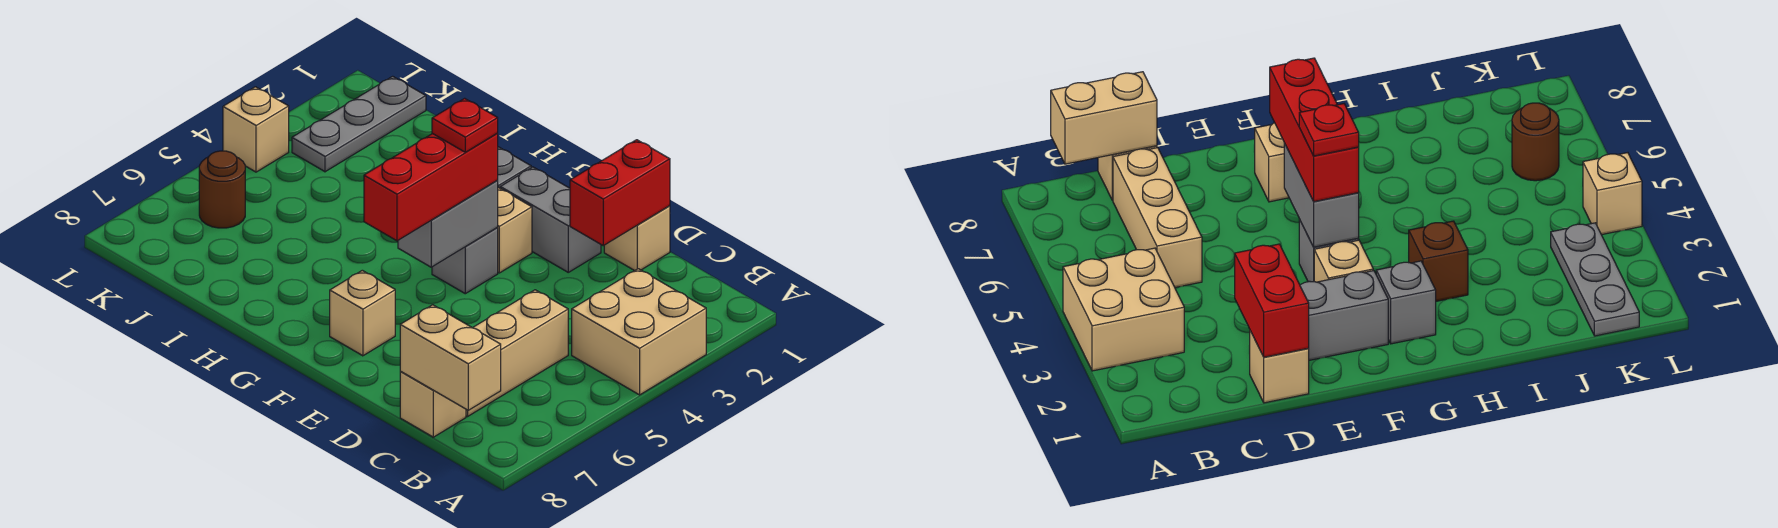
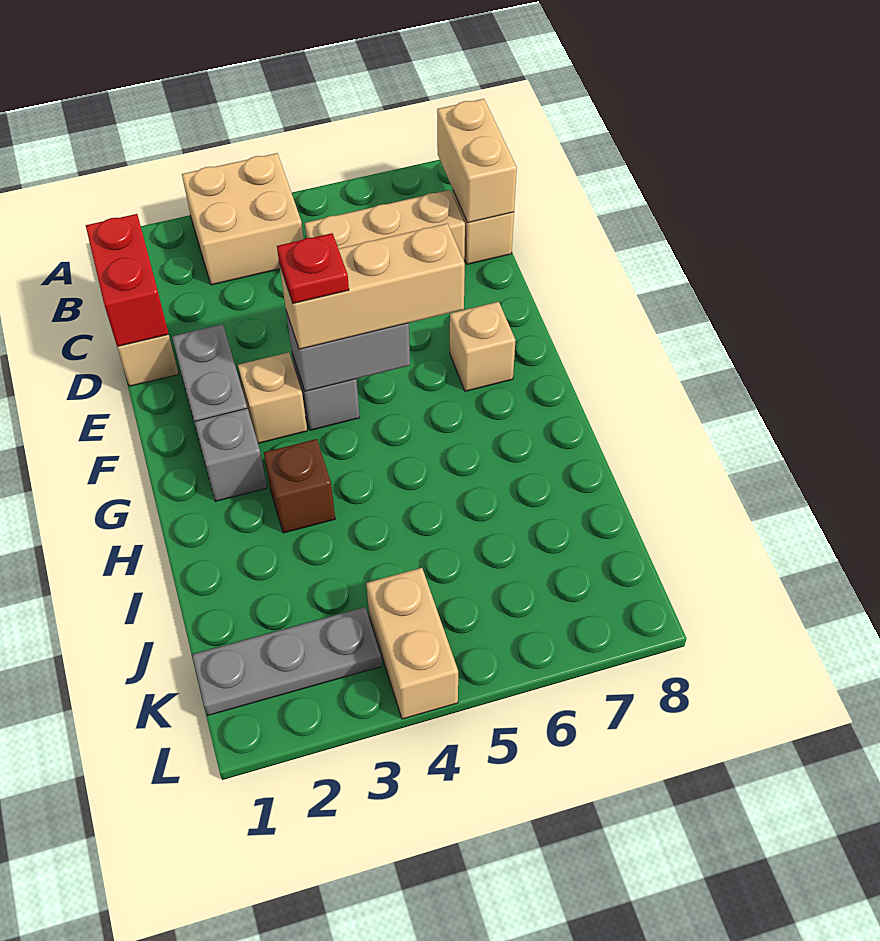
red brick D1:D2 level 2 -> red brick C1:D1 level 2
red brick F4:F6 level 3 -> tan brick F4:F6 level 3
brown round brick K6 level 1 -> none
tan brick L4 level 1 -> tan brick K4:L4 level 1

